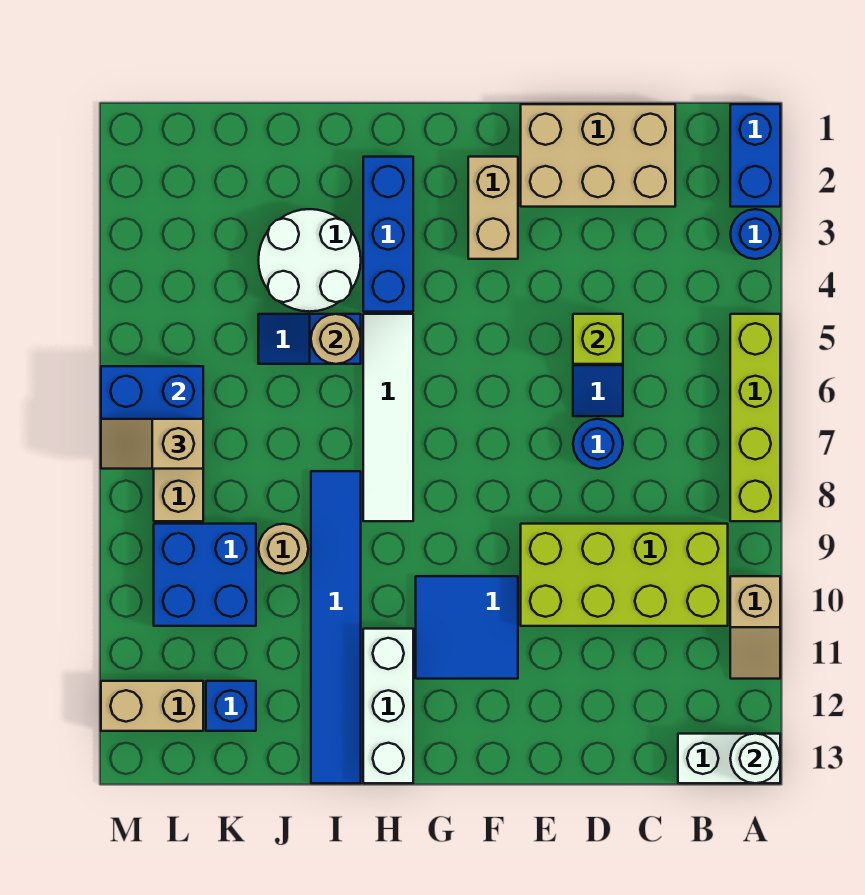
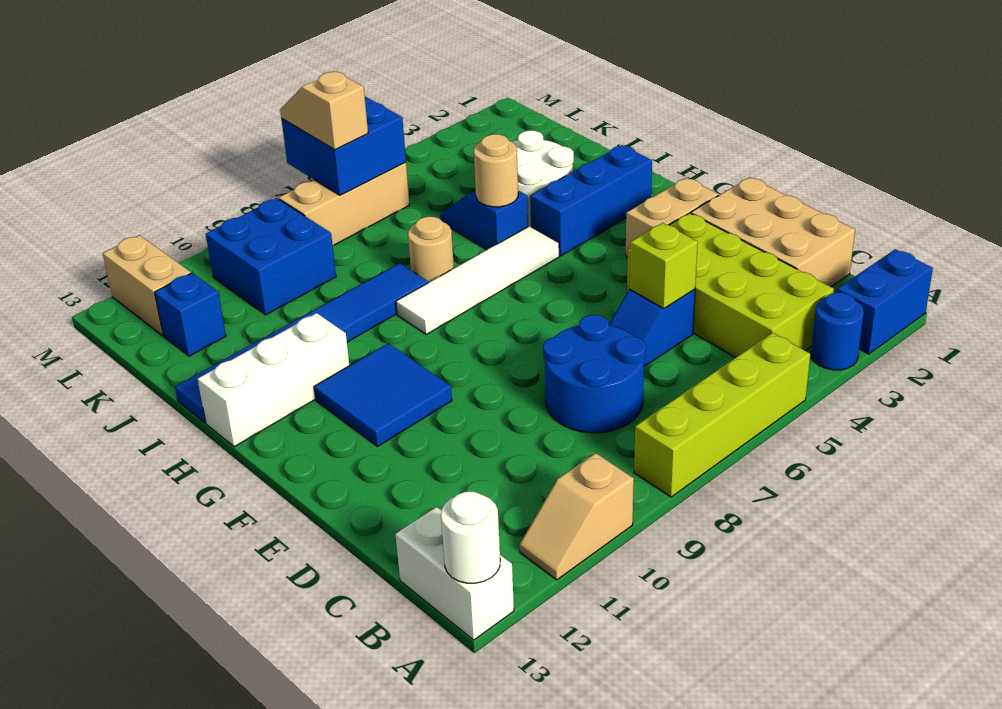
lime brick B9:E10 level 1 -> lime brick B3:E4 level 1
blue round brick D7 level 1 -> blue round brick C7:D8 level 1
tan round brick J9 level 1 -> tan round brick I7 level 1

